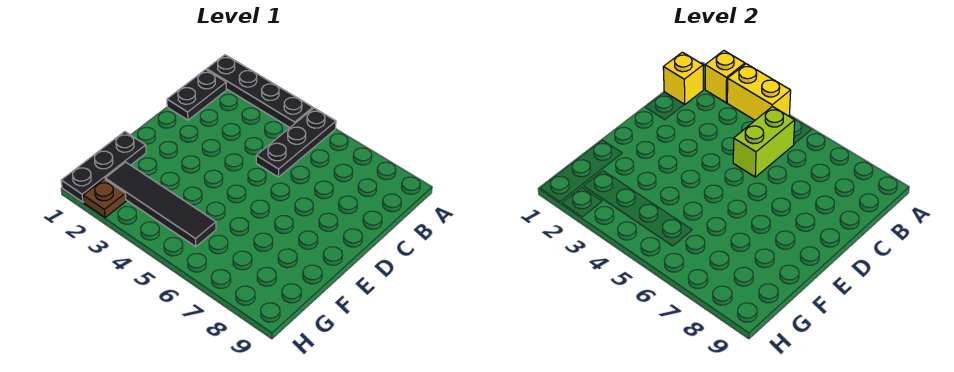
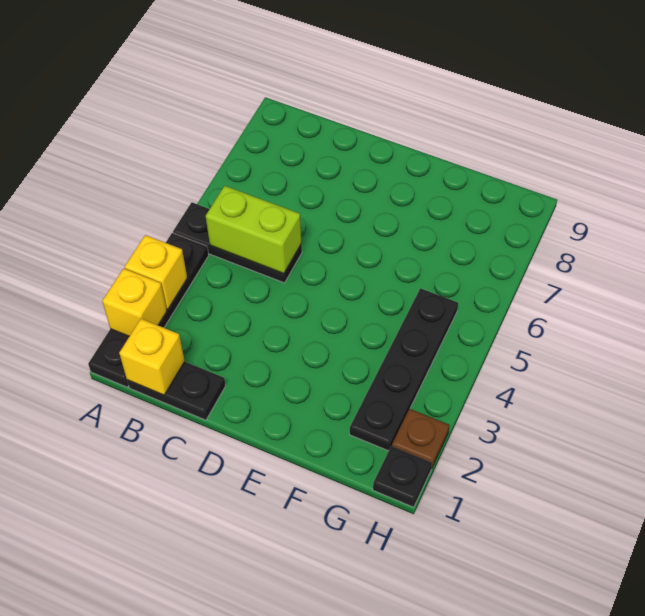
yellow brick A3:A4 level 2 -> yellow brick A3 level 2
black plate F1:H1 level 1 -> black plate H1 level 1
black tile G2:G5 level 1 -> black plate G2:G5 level 1

